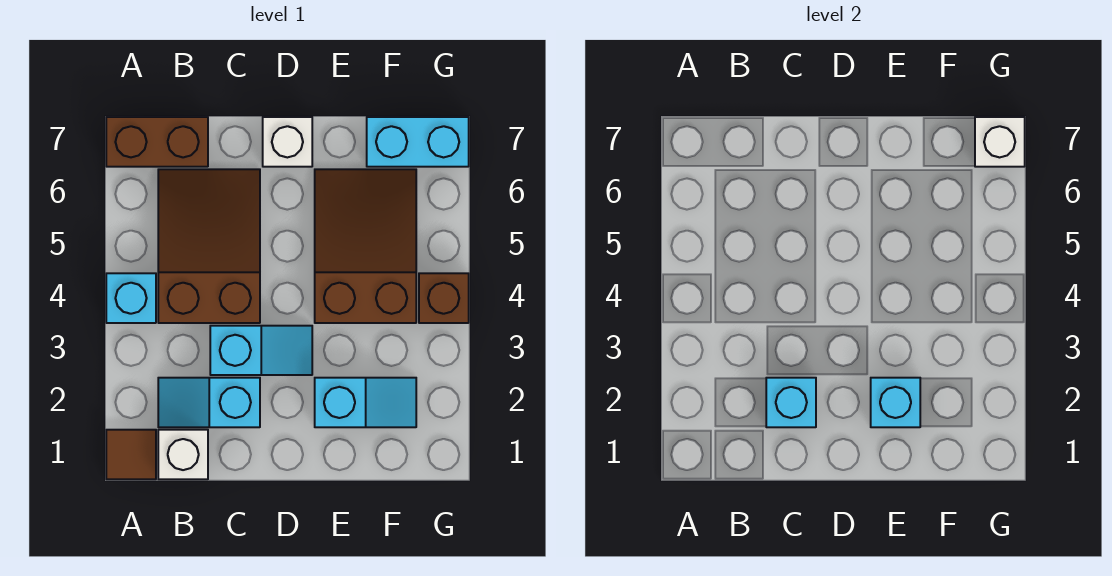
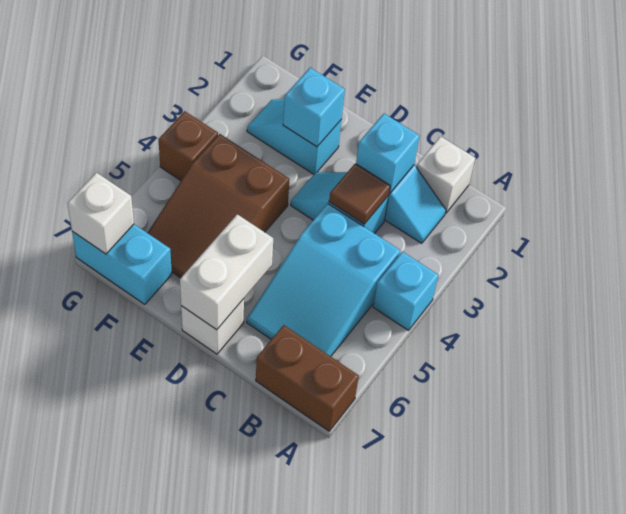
brown tile A1 level 1 -> brown tile C3 level 2
brown slope B4:C6 level 1 top 4 -> cyan slope B4:C6 level 1 top 4
none -> white brick D6:D7 level 2

